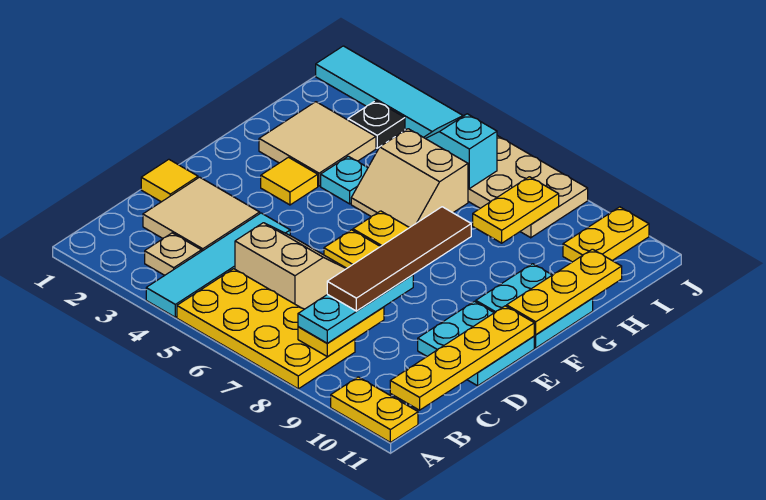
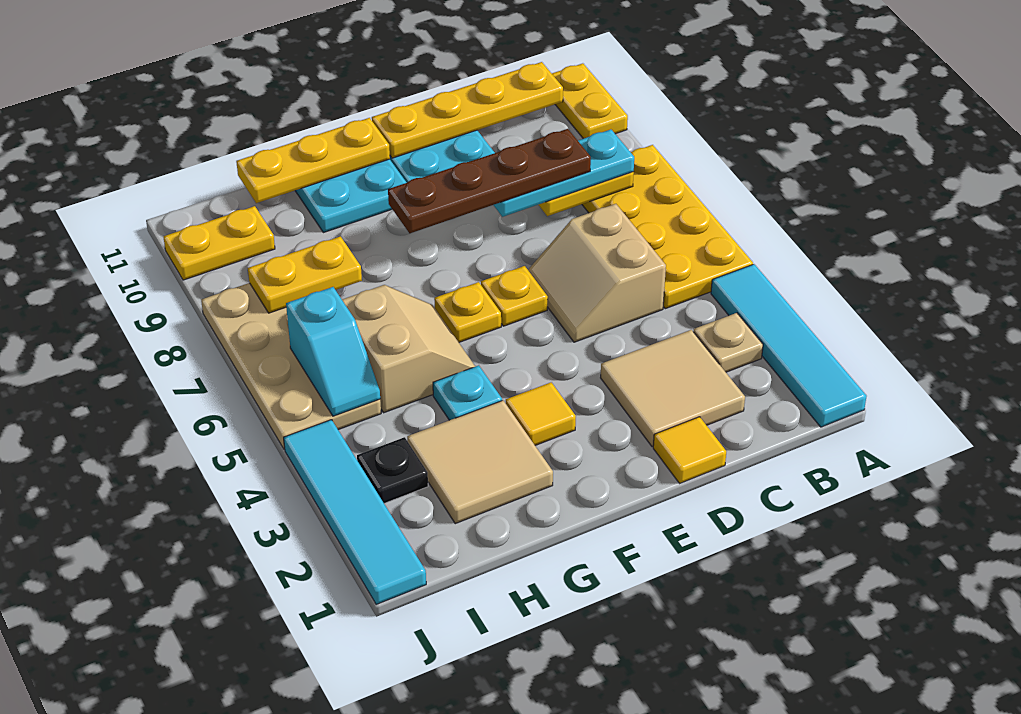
cyan tile A4:D4 level 1 -> cyan tile A1:A4 level 1
brown tile C8:F8 level 4 -> brown plate C8:F8 level 4

